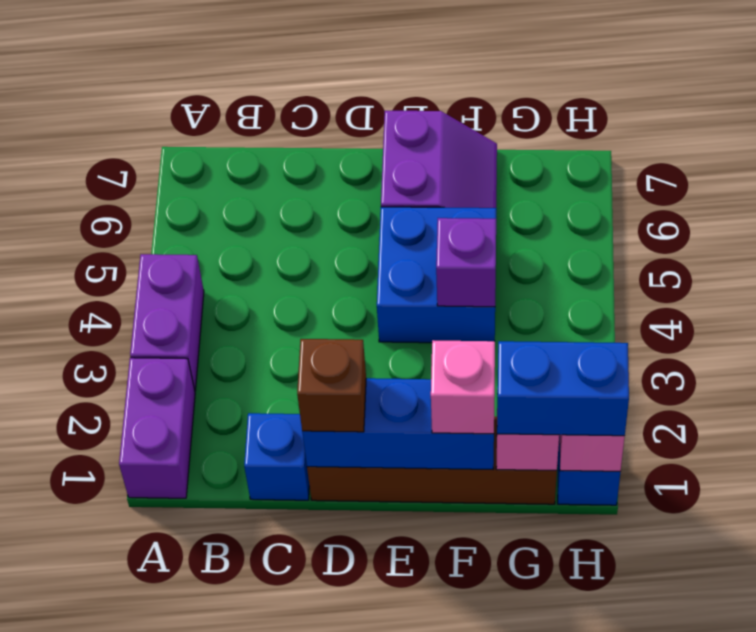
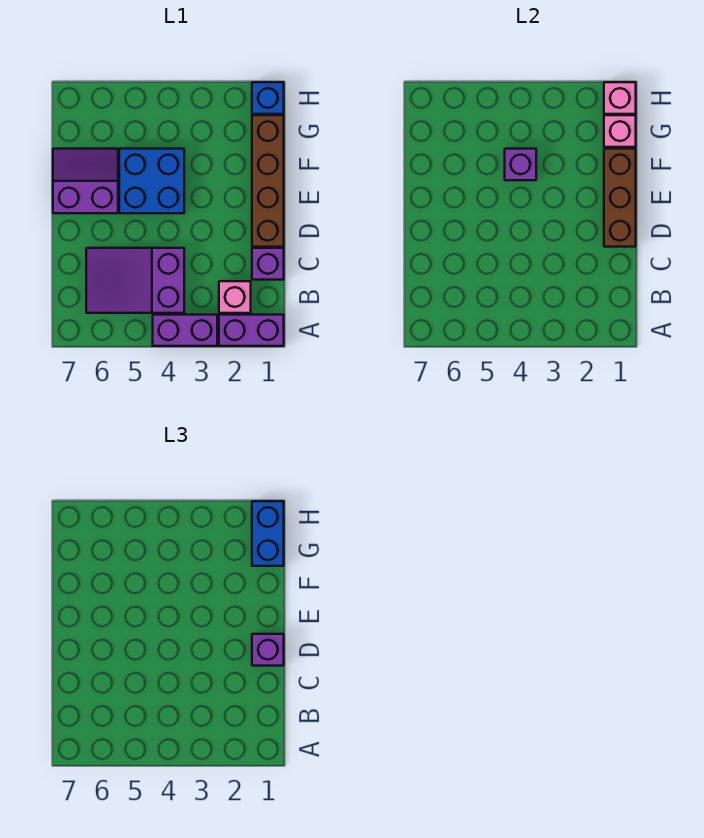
none -> purple slope B4:C6 level 1 top 4
blue brick C1 level 1 -> purple brick C1 level 1
blue brick D1:F1 level 2 -> brown brick D1:F1 level 2
brown brick D1 level 3 -> purple brick D1 level 3
pink brick F1 level 3 -> pink brick B2 level 1

